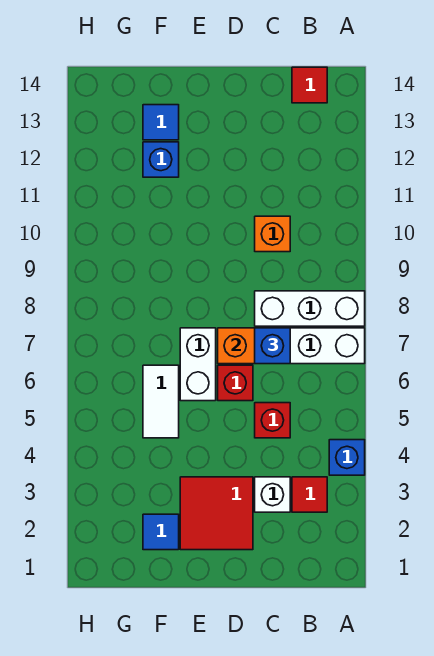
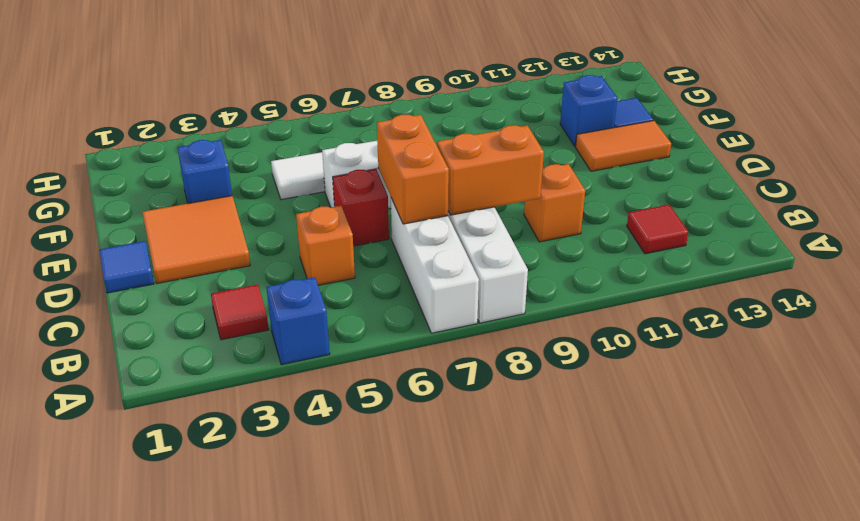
red tile B14 level 1 -> red tile B12 level 1
white brick C3 level 1 -> none
red brick C5 level 1 -> orange brick C5 level 1
blue brick C7 level 3 -> blue brick F3 level 1
none -> orange brick C8:C9 level 2
red tile D2:E3 level 1 -> orange tile D2:E3 level 1
none -> orange tile E12:E13 level 1
blue tile F2 level 1 -> blue tile D1 level 1

